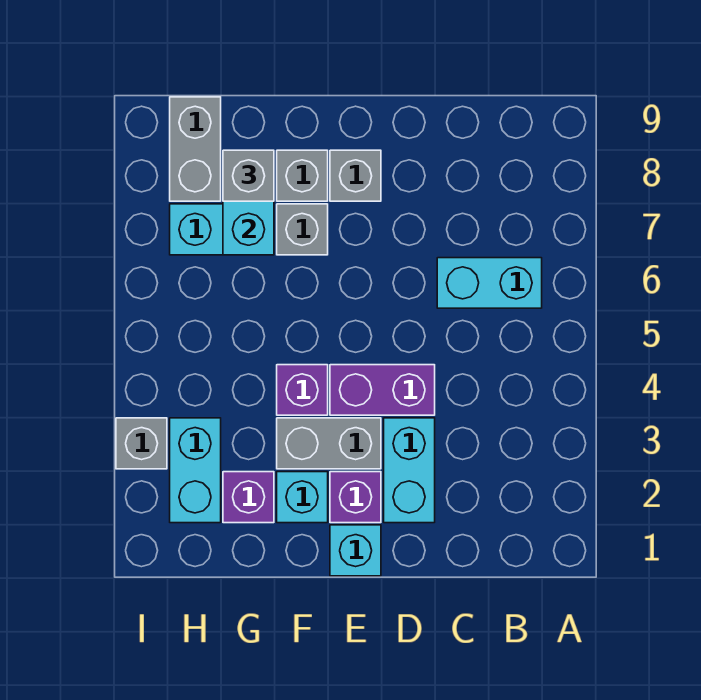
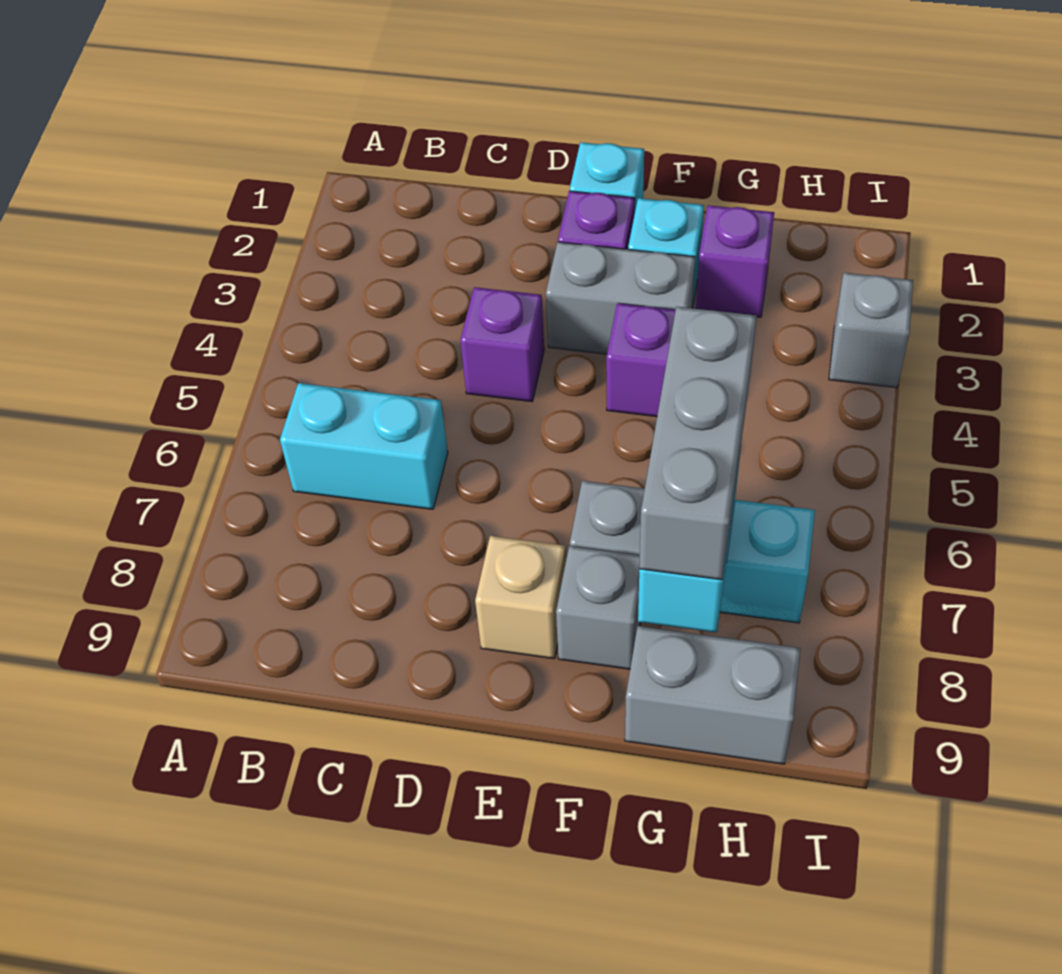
cyan brick D2:D3 level 1 -> none
purple brick D4:E4 level 1 -> purple brick D4 level 1
grey brick E8 level 1 -> tan brick E8 level 1
grey brick G8 level 3 -> grey brick G6:G8 level 3
cyan brick H2:H3 level 1 -> none
grey brick H8:H9 level 1 -> grey brick G9:H9 level 1

